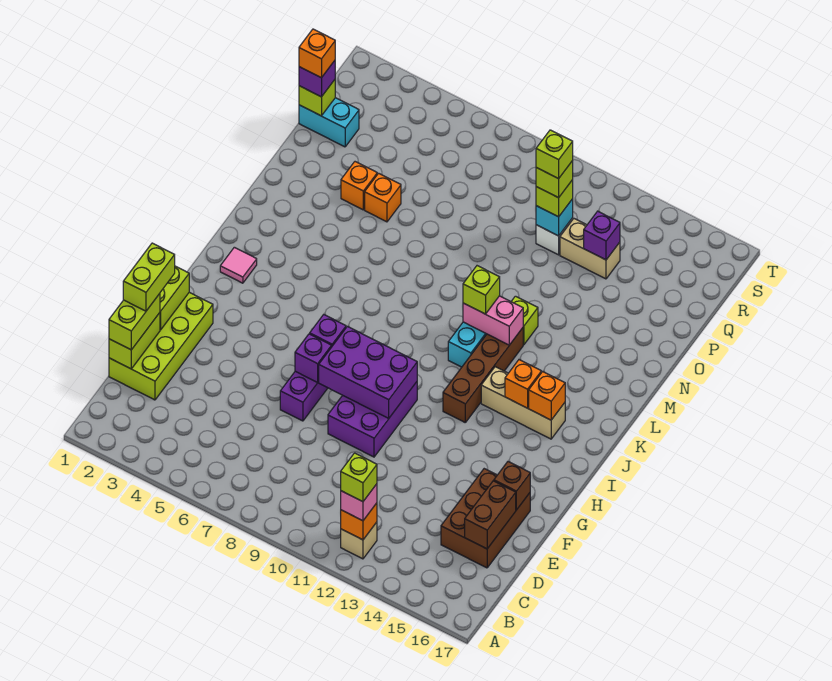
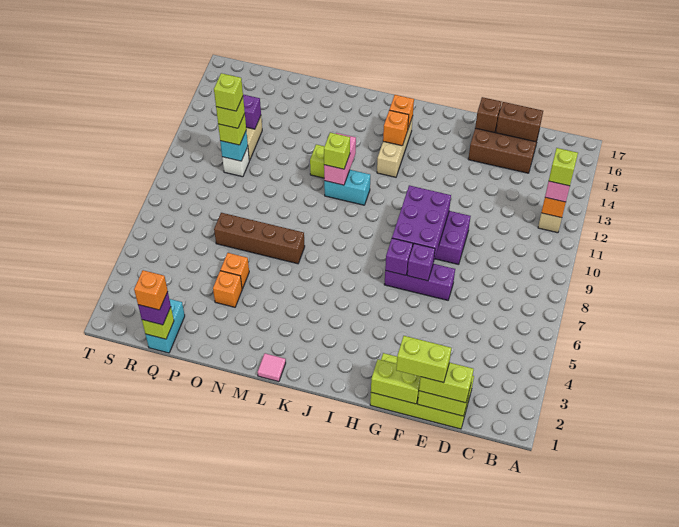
brown brick I12:L12 level 1 -> brown brick M7:P7 level 1
pink tile J2 level 1 -> pink tile L1 level 1

